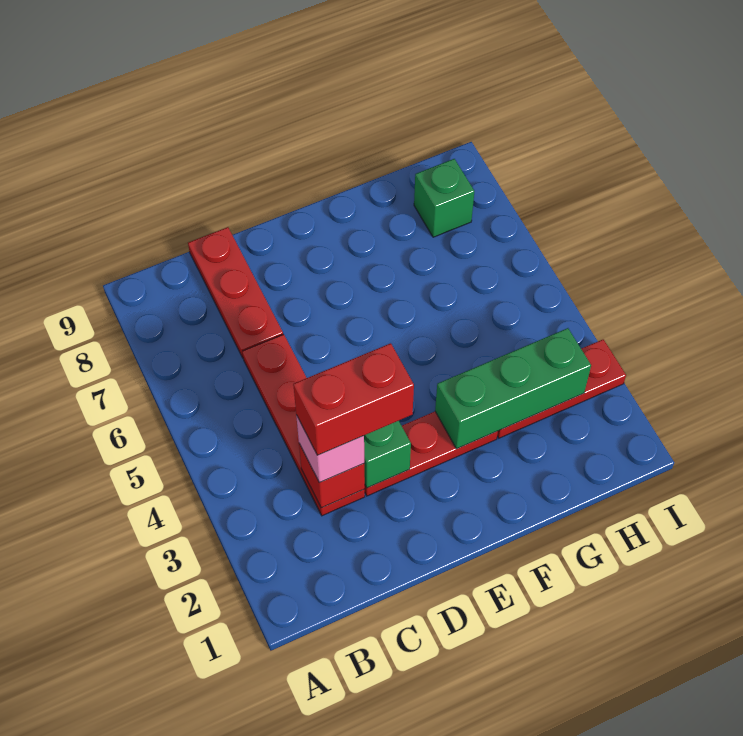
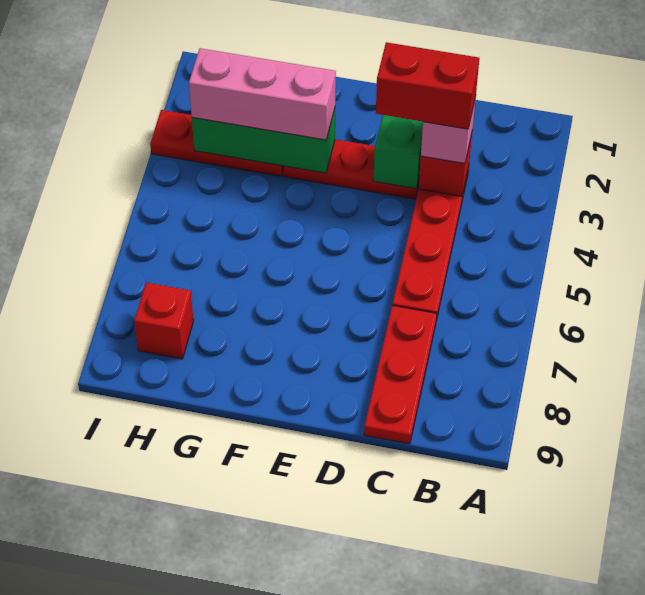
none -> pink brick F3:H3 level 3
green brick H8 level 1 -> red brick H8 level 1

